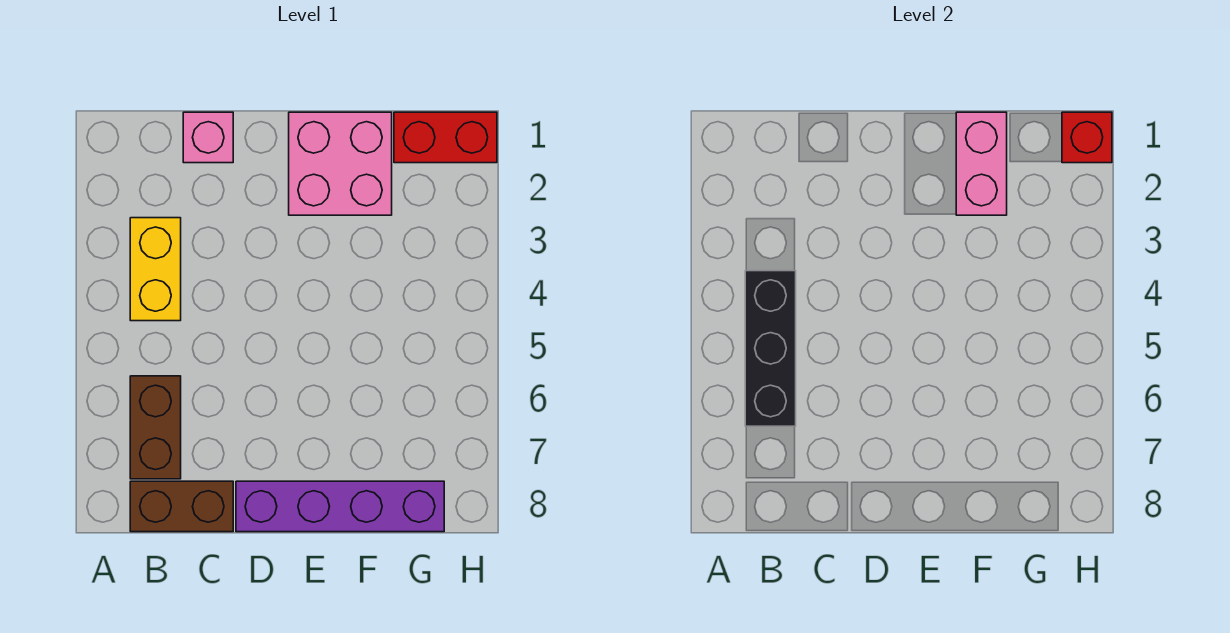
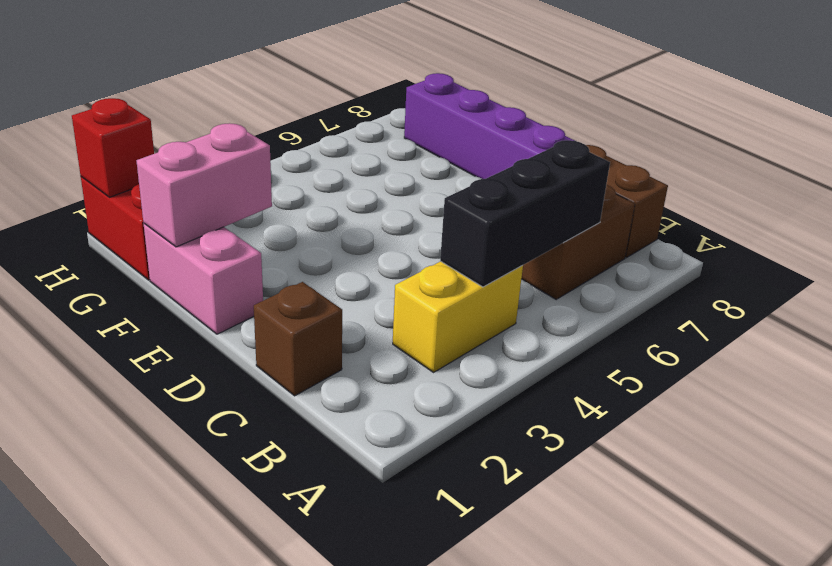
pink brick C1 level 1 -> brown brick C1 level 1
pink brick E1:F2 level 1 -> pink brick E1:F1 level 1

